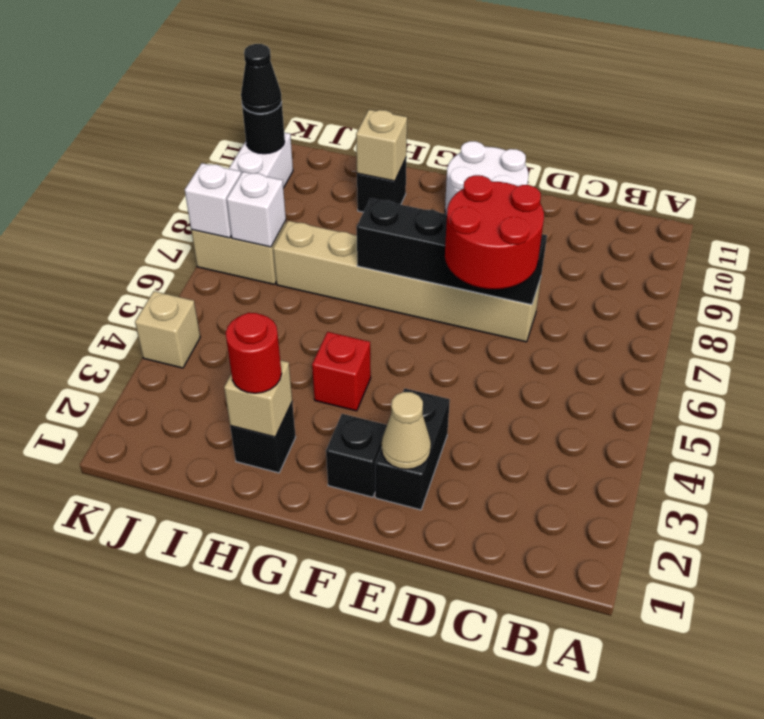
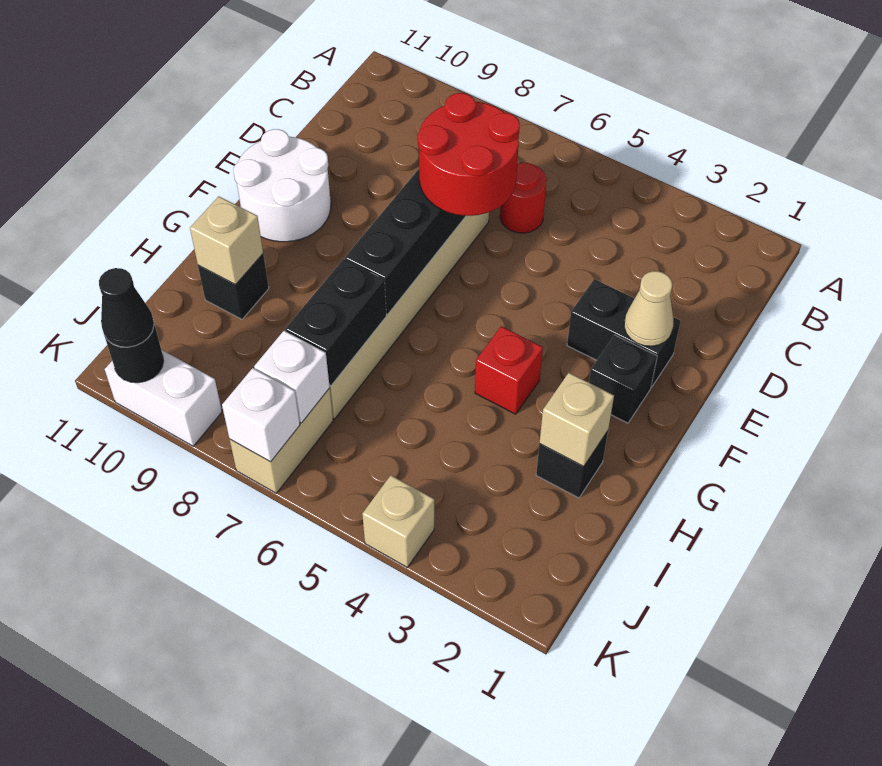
red round brick H2 level 3 -> red round brick C6 level 1
none -> black brick H7:I7 level 2

